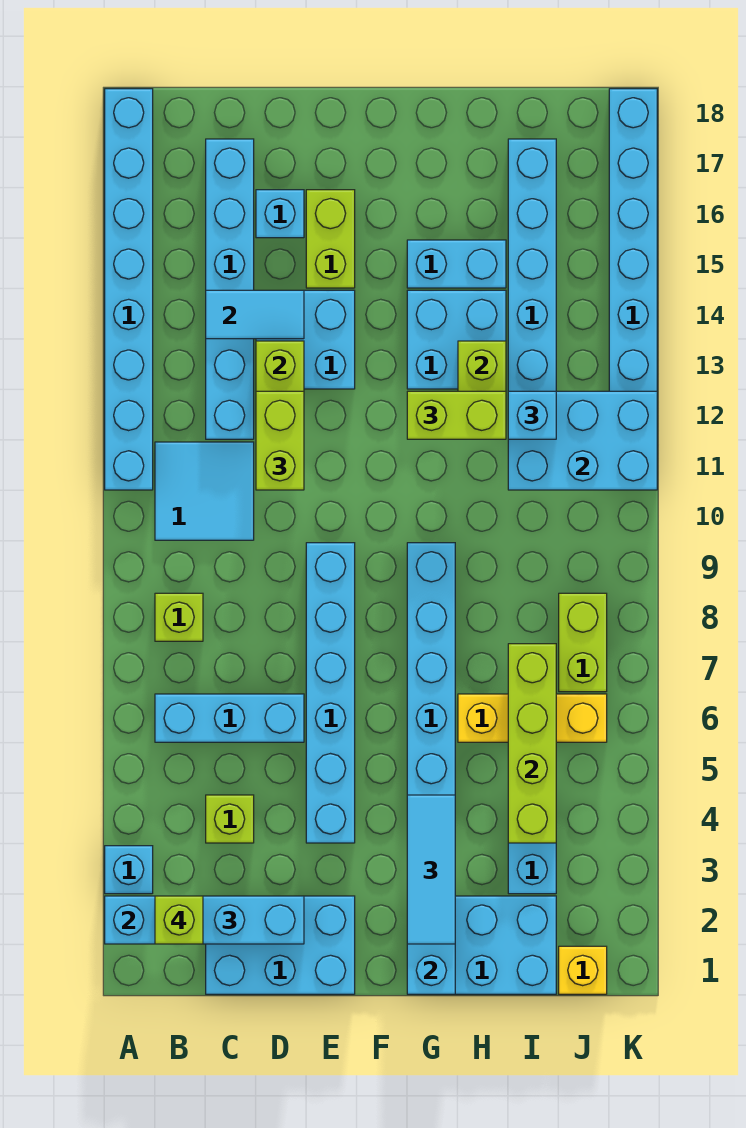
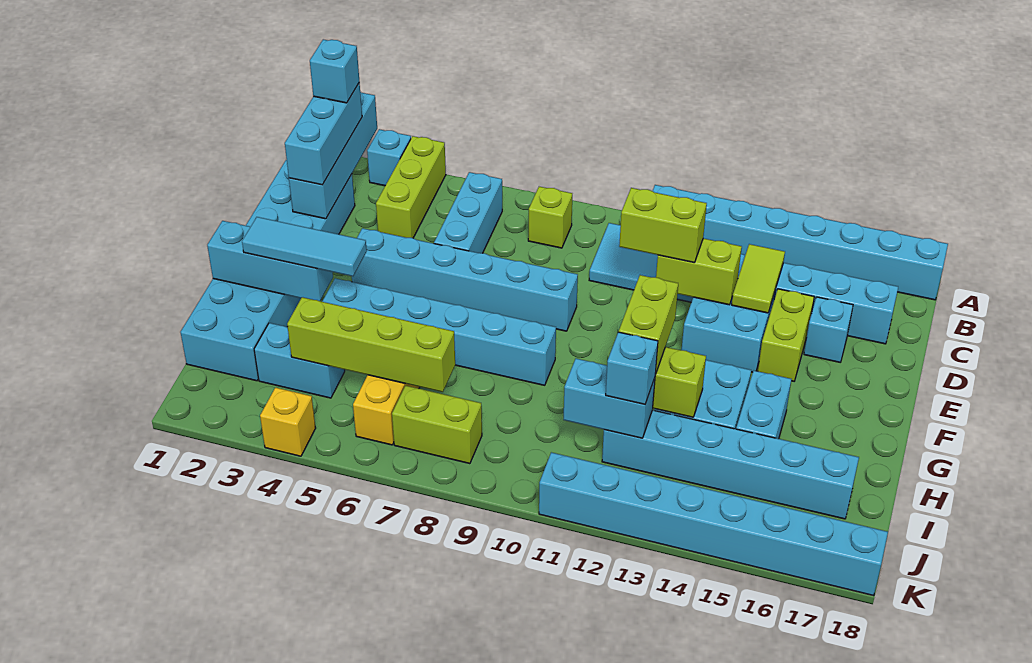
lime brick B2 level 4 -> cyan brick B2 level 4
lime brick C4 level 1 -> lime brick A4:C4 level 1
cyan tile C14:D14 level 2 -> lime tile C14:D14 level 2
lime brick E15:E16 level 1 -> lime brick D15:E15 level 1
cyan brick I11:K12 level 2 -> cyan brick I11:I12 level 2
yellow brick J1 level 1 -> yellow brick K4 level 1

